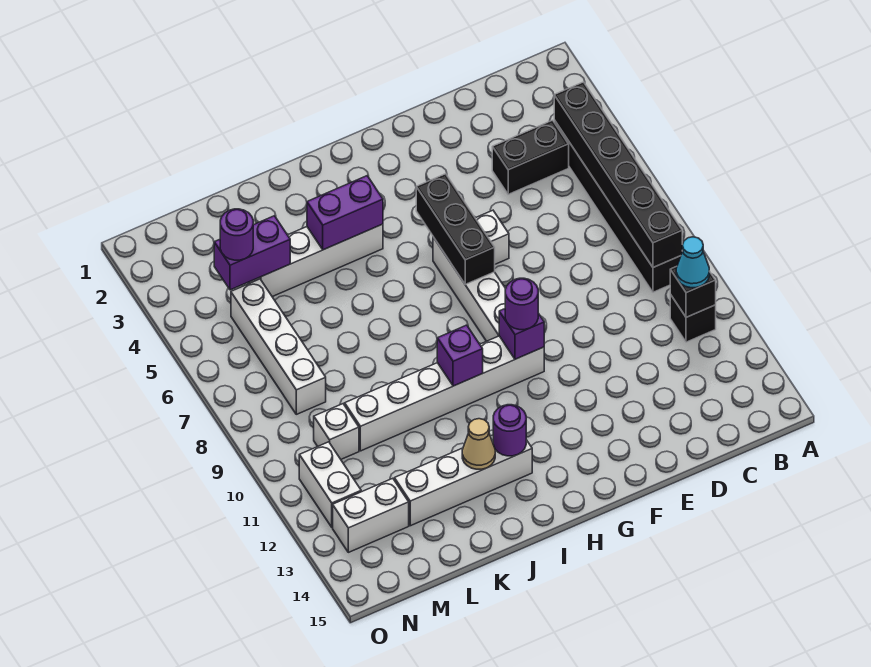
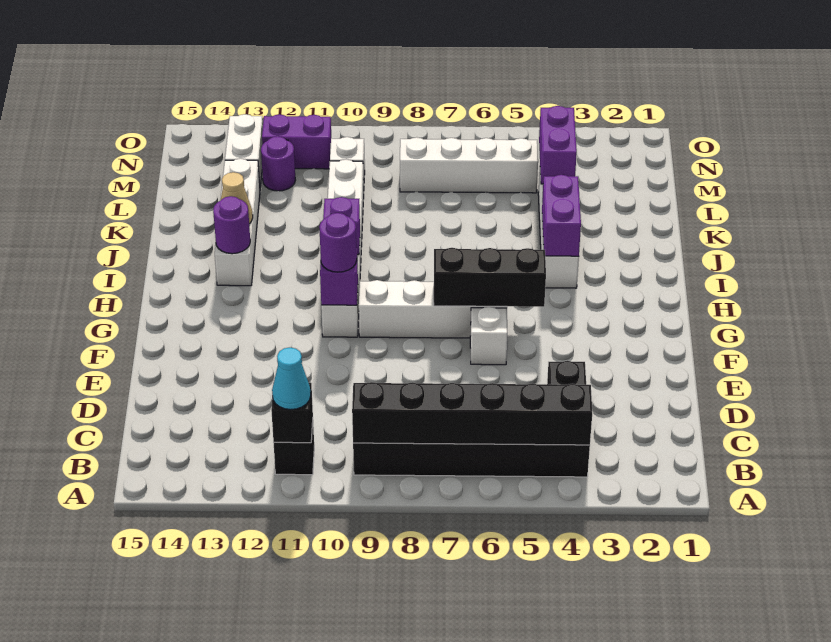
purple round brick M4 level 3 -> purple round brick M12 level 1
white brick N11:N12 level 1 -> purple brick N11:N12 level 1

